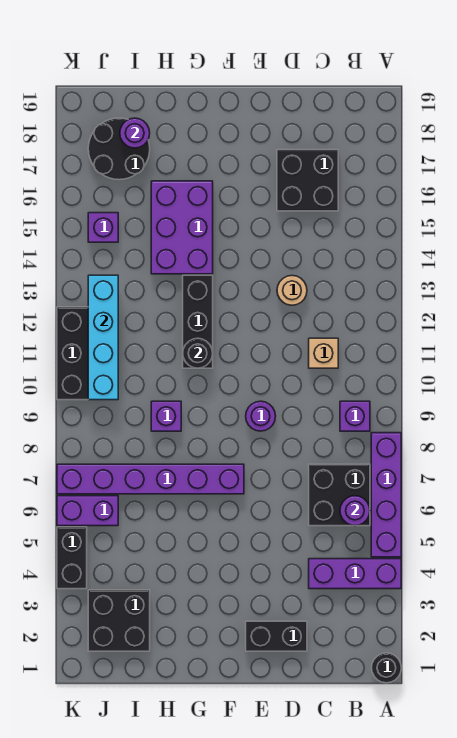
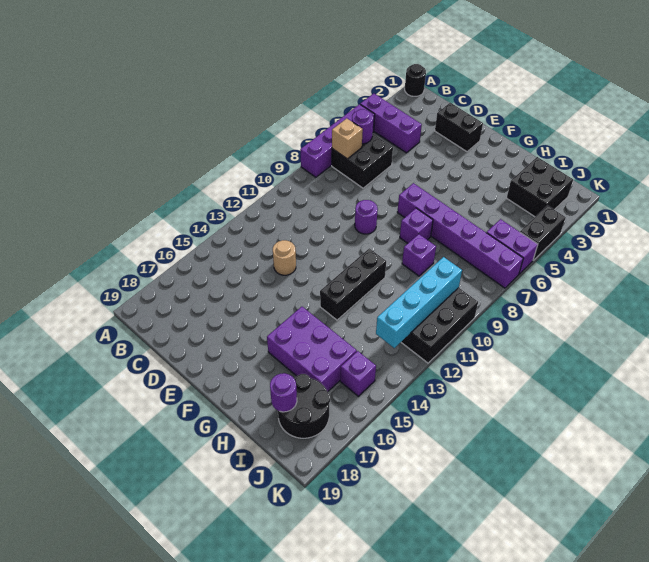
purple brick B9 level 1 -> purple brick G8 level 1
tan brick C11 level 1 -> tan brick B7 level 2
black brick C16:D17 level 1 -> none
black round brick G11 level 2 -> none
purple brick G14:H16 level 1 -> purple brick G15:I16 level 1

